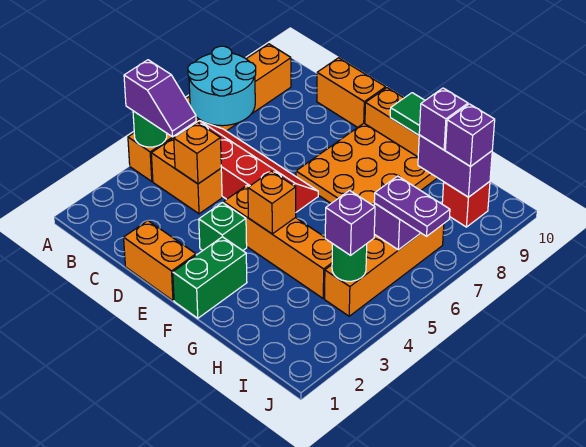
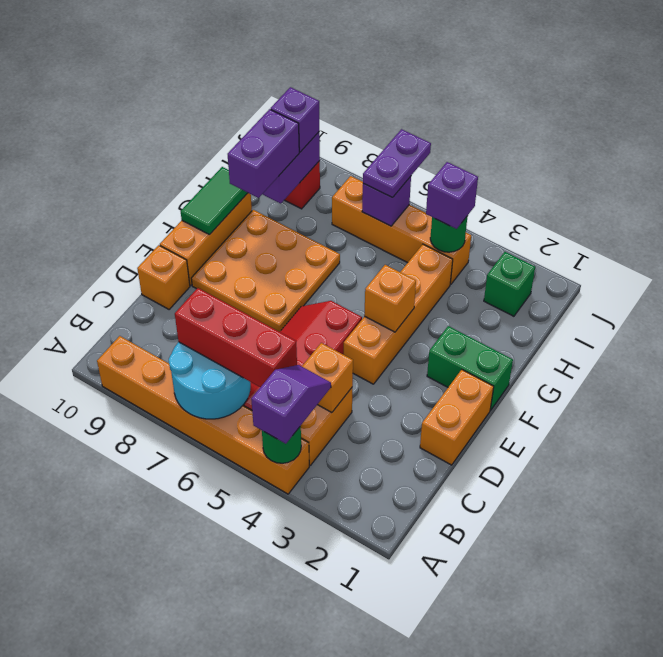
none -> red brick B5:B7 level 3
orange brick C10:D10 level 1 -> orange brick D10 level 1
green brick E3 level 1 -> green brick I2 level 1
purple brick H9 level 3 -> purple brick G9:H9 level 3

